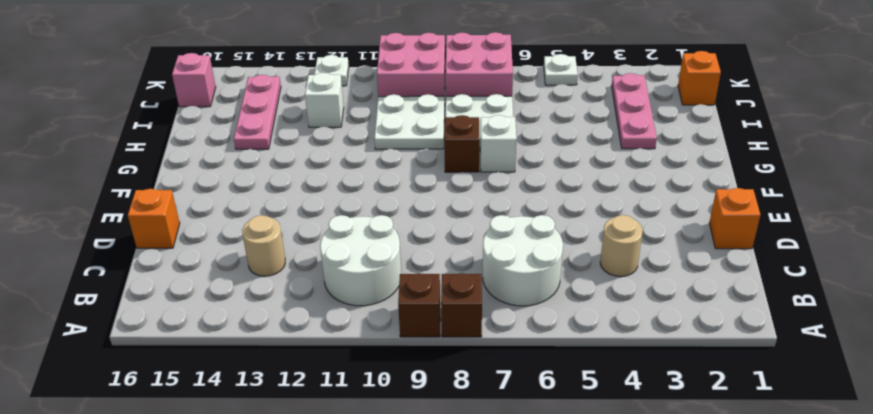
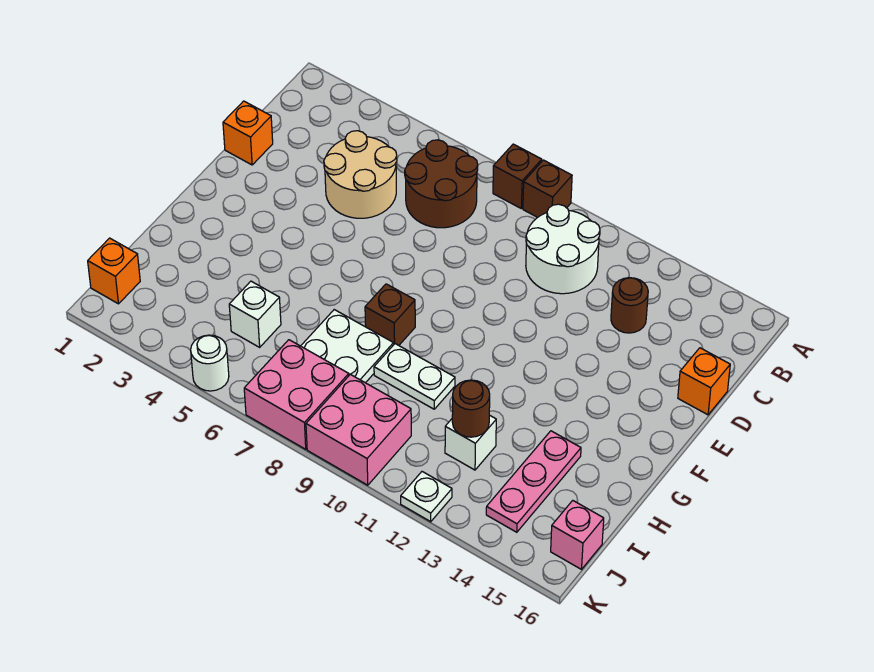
white round brick B6:C7 level 1 -> brown round brick B6:C7 level 1
tan round brick C4 level 1 -> tan round brick C4:D5 level 1
tan round brick C13 level 1 -> brown round brick C13 level 1
white brick G7 level 1 -> white brick I5 level 1
pink plate H3:J3 level 1 -> none
white plate H9:I10 level 1 -> white plate H9:H10 level 1
none -> brown round brick I12 level 2
white plate K5 level 1 -> white round brick K5 level 1

